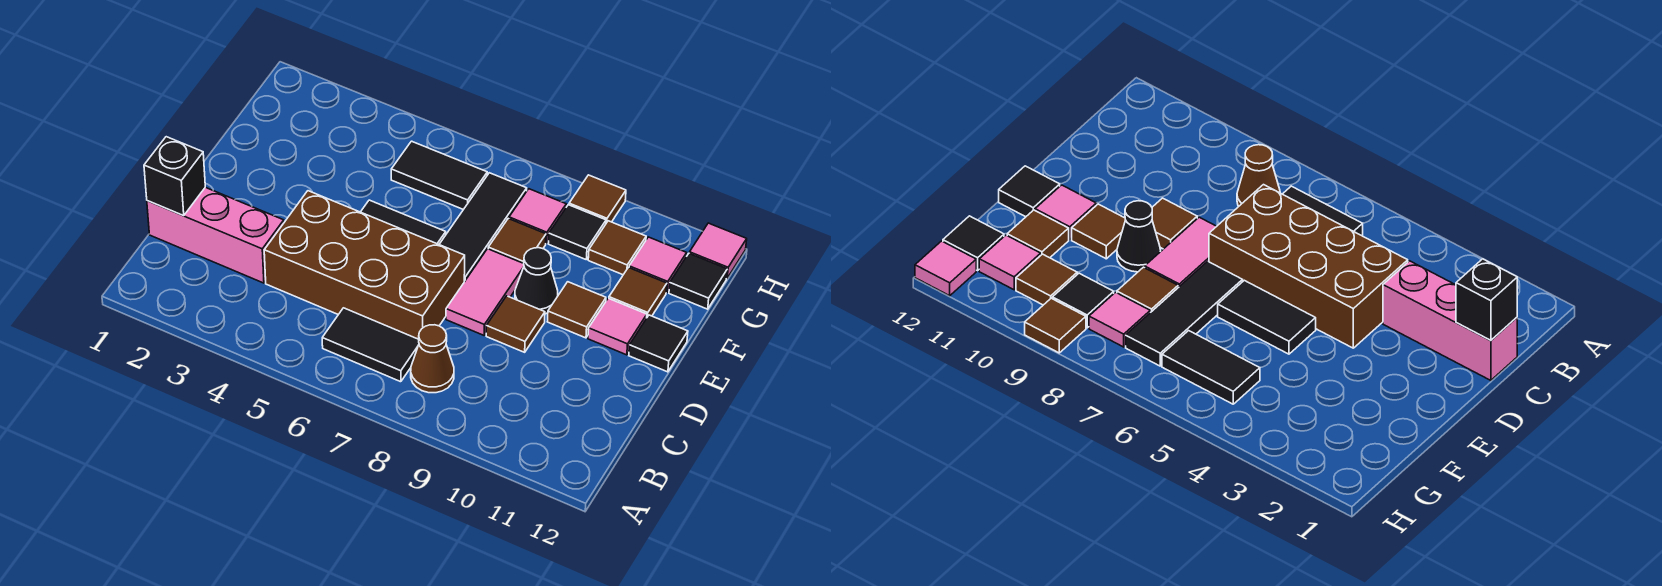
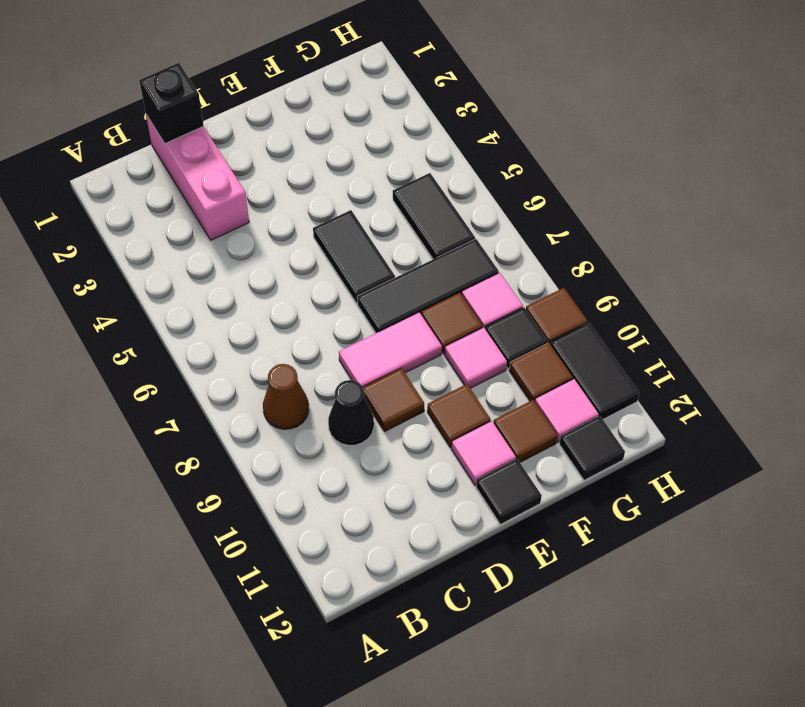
black tile B6:B7 level 1 -> black tile H10:H11 level 1
brown brick C4:D7 level 1 -> none
black cone E9 level 1 -> black cone C9 level 1
pink tile H12 level 1 -> pink tile F9 level 1

